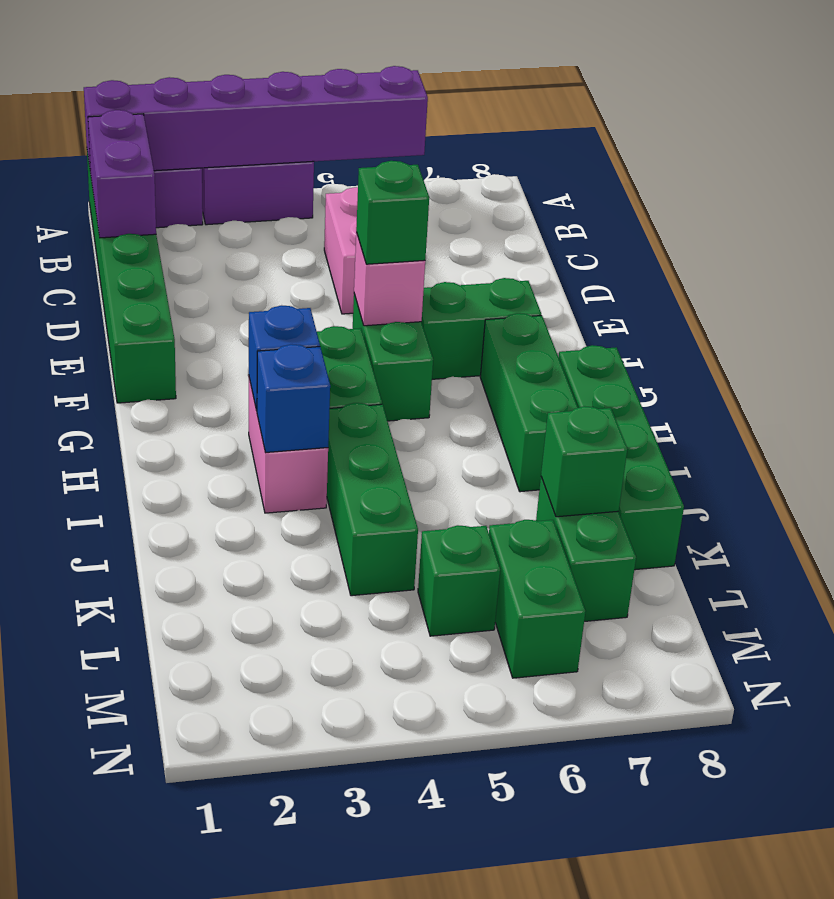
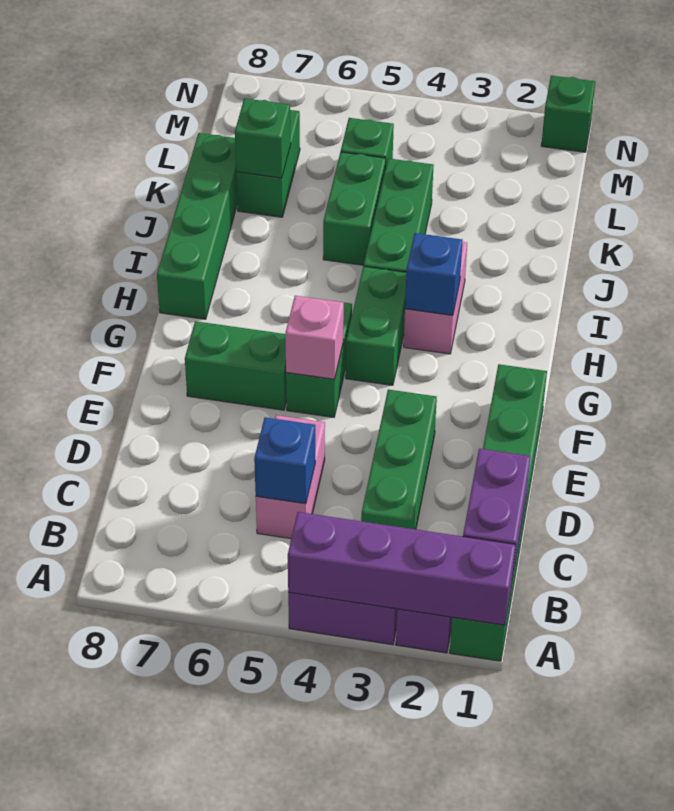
purple brick A1:A6 level 2 -> purple brick A1:A4 level 2
green brick F5 level 3 -> green brick N1 level 1
green brick G7:I7 level 1 -> green brick C3:E3 level 1
blue brick I3 level 2 -> blue brick C5 level 2
green brick L6:M6 level 1 -> green brick J5:K5 level 1

